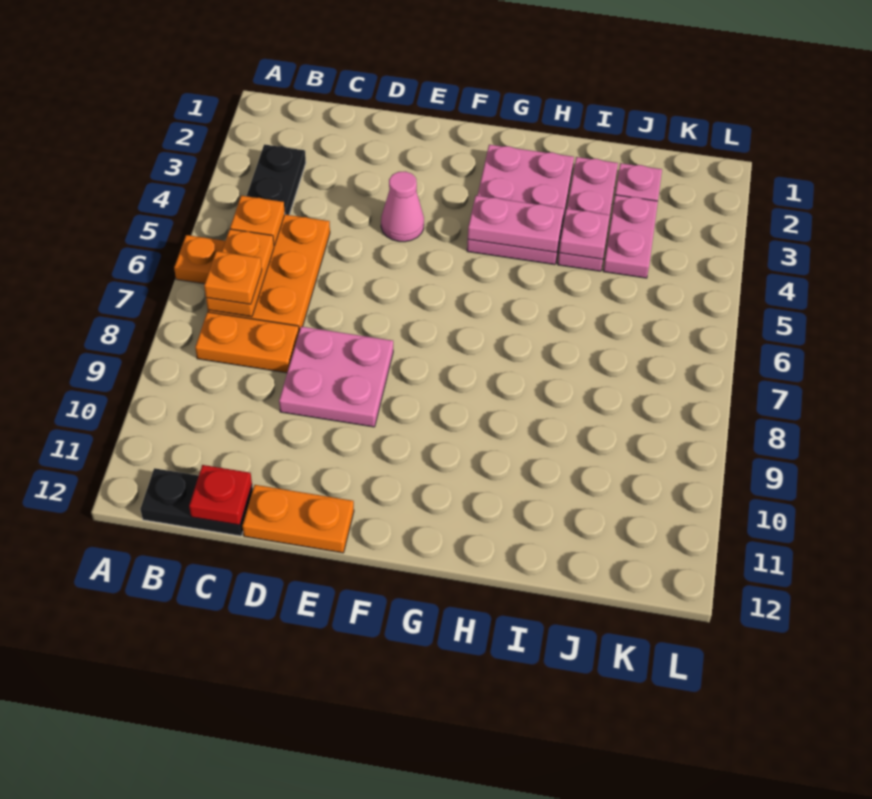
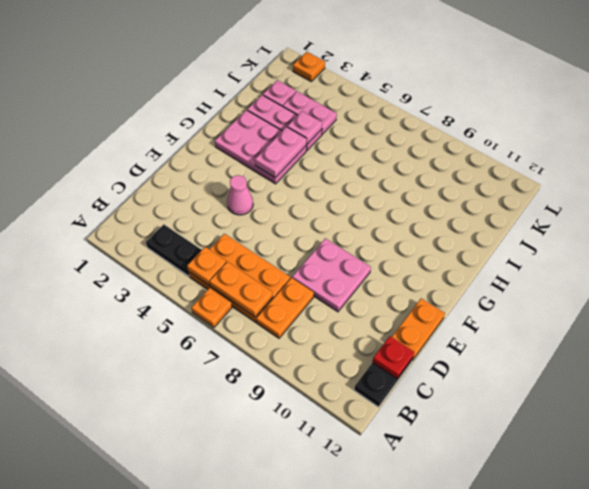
orange plate B7 level 3 -> orange plate L2 level 1

